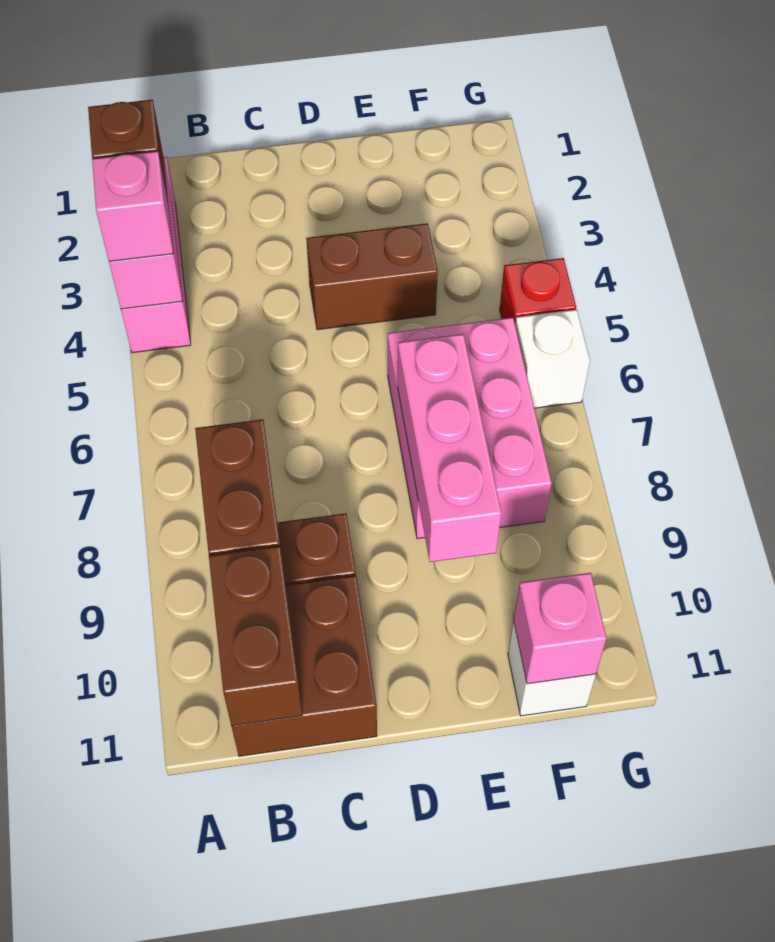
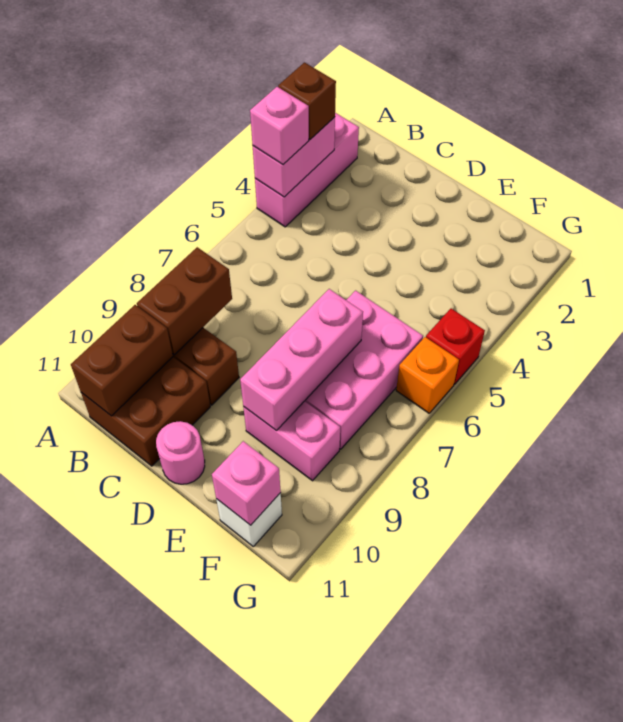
brown brick D4:E4 level 1 -> none
none -> pink round brick D11 level 1
none -> pink brick E9:F9 level 1
white brick G6 level 1 -> orange brick G6 level 1

